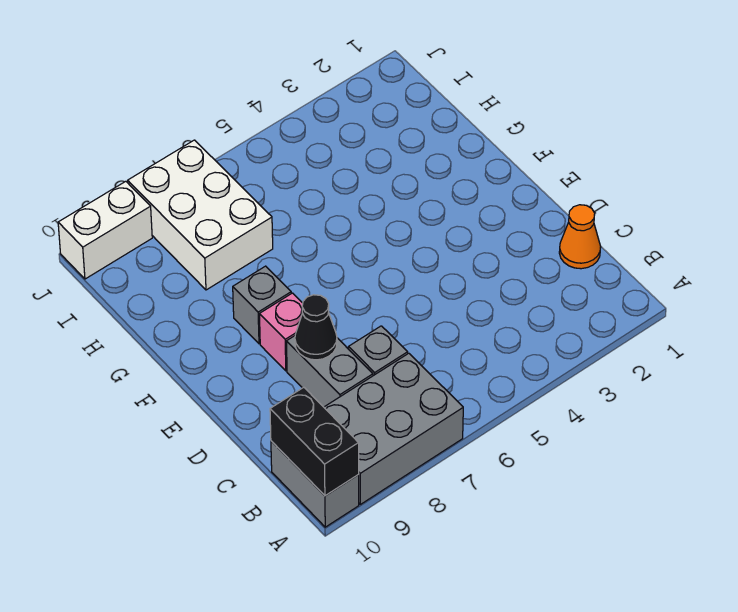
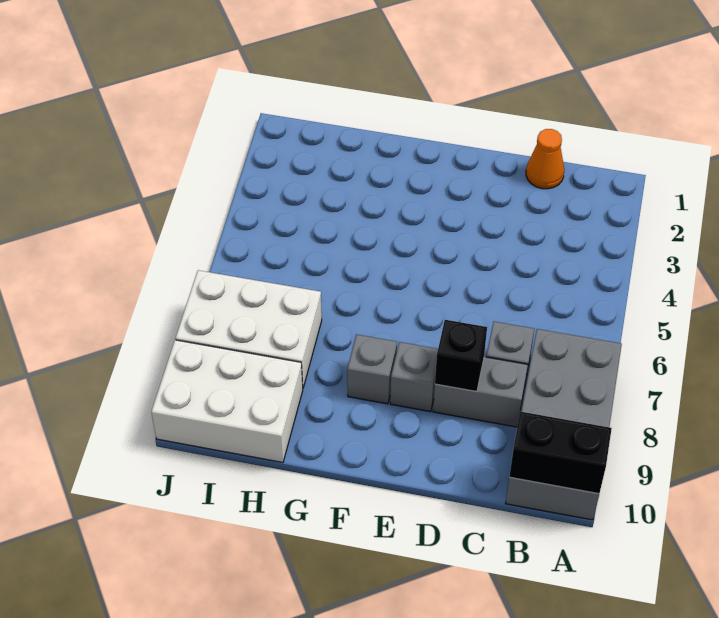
black cone D8 level 2 -> black brick D8 level 2
pink brick E8 level 1 -> grey brick E8 level 1
white brick J9:J10 level 1 -> white brick H9:J10 level 1

